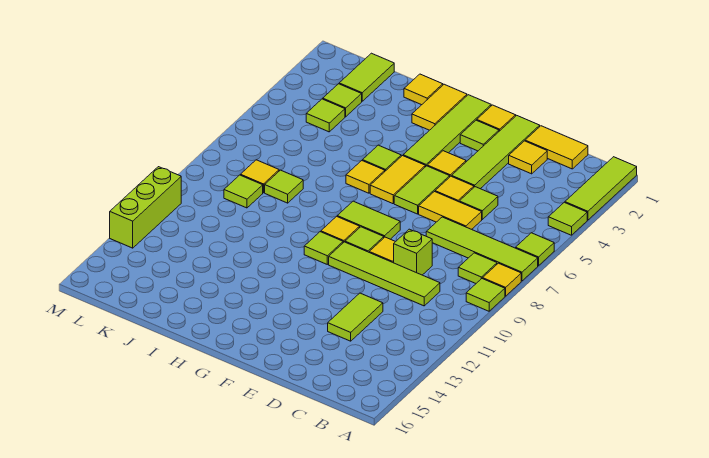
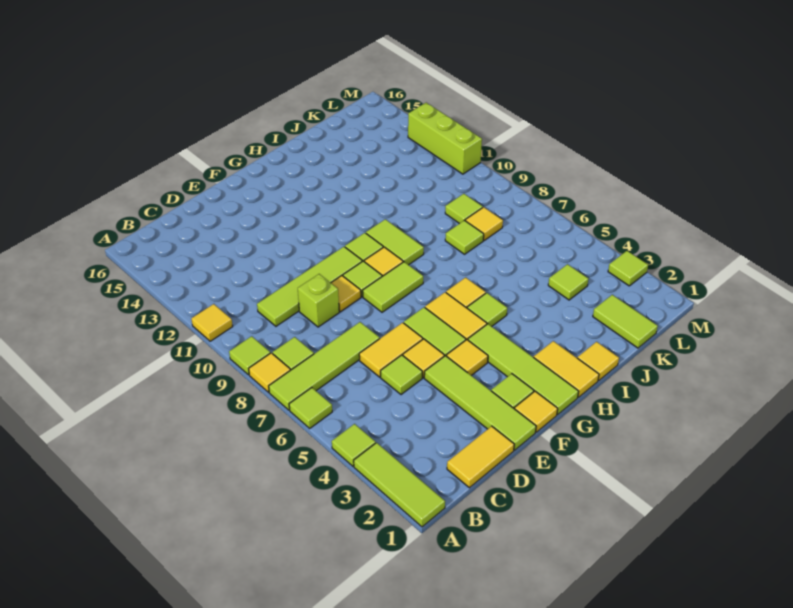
yellow tile D2 level 1 -> yellow tile A11 level 1
lime tile D12:D13 level 1 -> lime tile H9:H10 level 1
lime tile K3 level 1 -> lime tile M3 level 1

